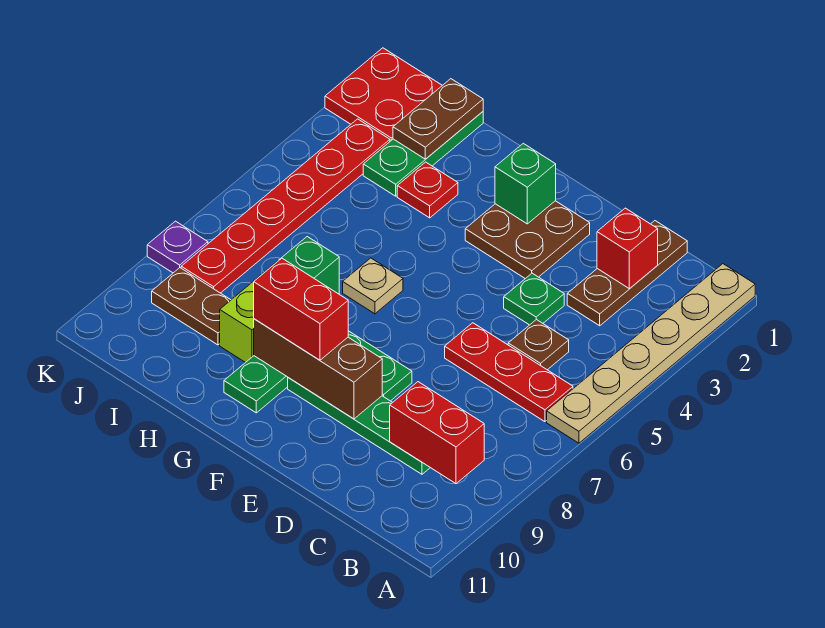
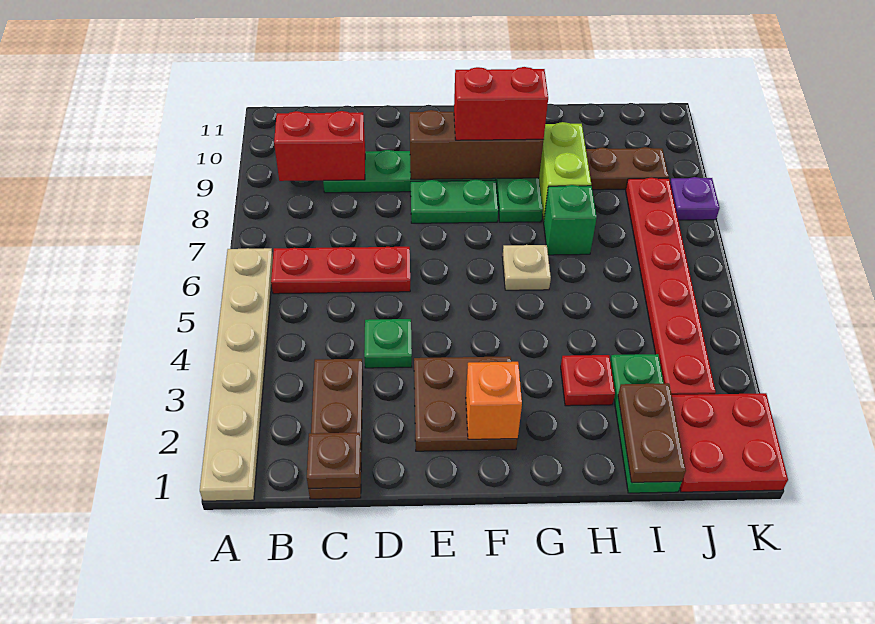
red brick C2 level 2 -> none
brown plate C5 level 1 -> brown plate C1 level 2
green brick F2 level 2 -> orange brick F2 level 2

